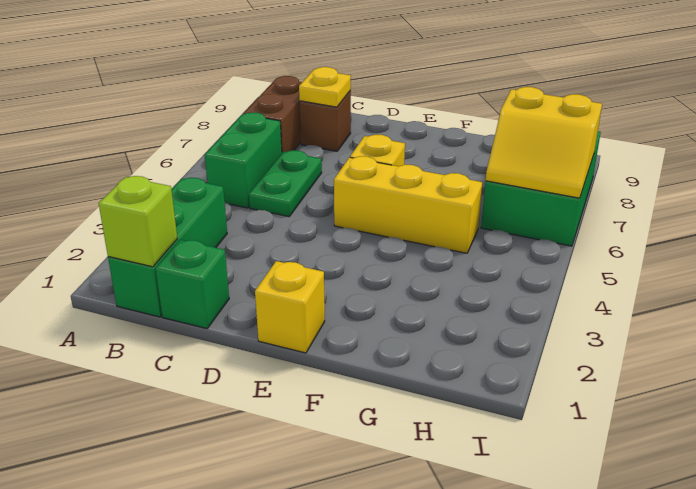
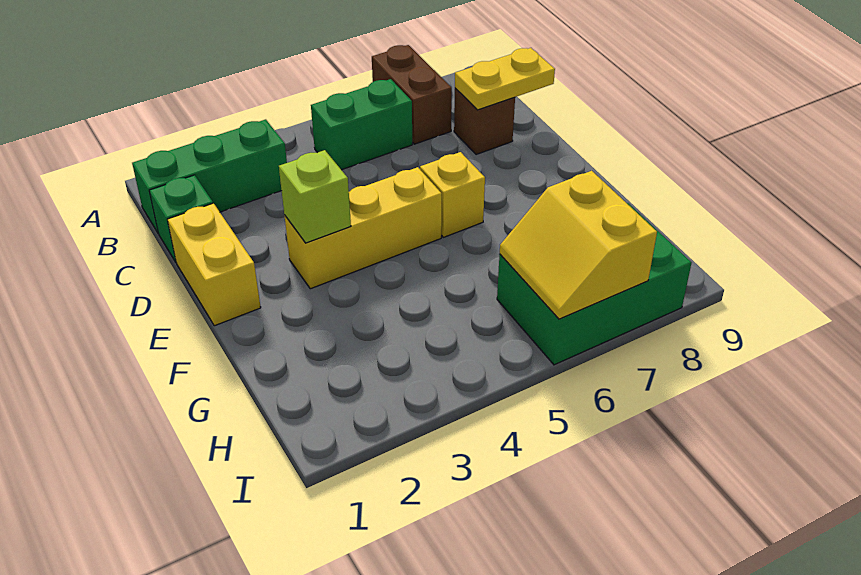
lime brick B1 level 2 -> lime brick E3 level 2
brown brick B7:B8 level 1 -> brown brick A7:B7 level 1
green plate C5:C6 level 1 -> none
yellow plate C8 level 2 -> yellow plate C8:C9 level 2
yellow brick E1 level 1 -> yellow brick D1:E1 level 1
yellow brick E5:G5 level 1 -> yellow brick E3:E5 level 1

